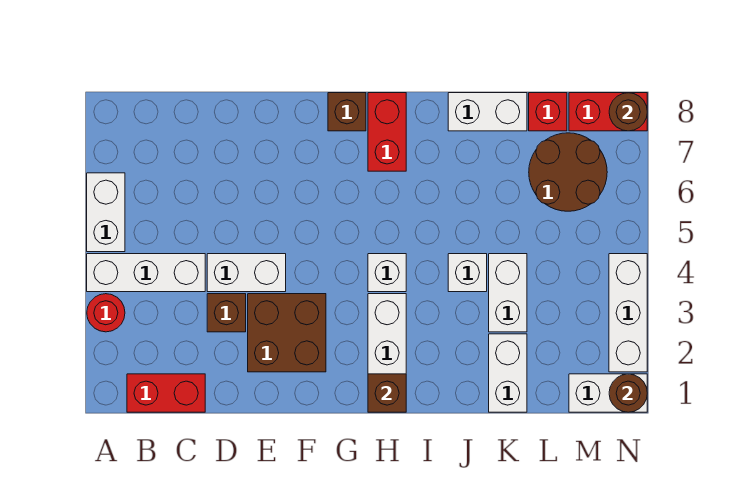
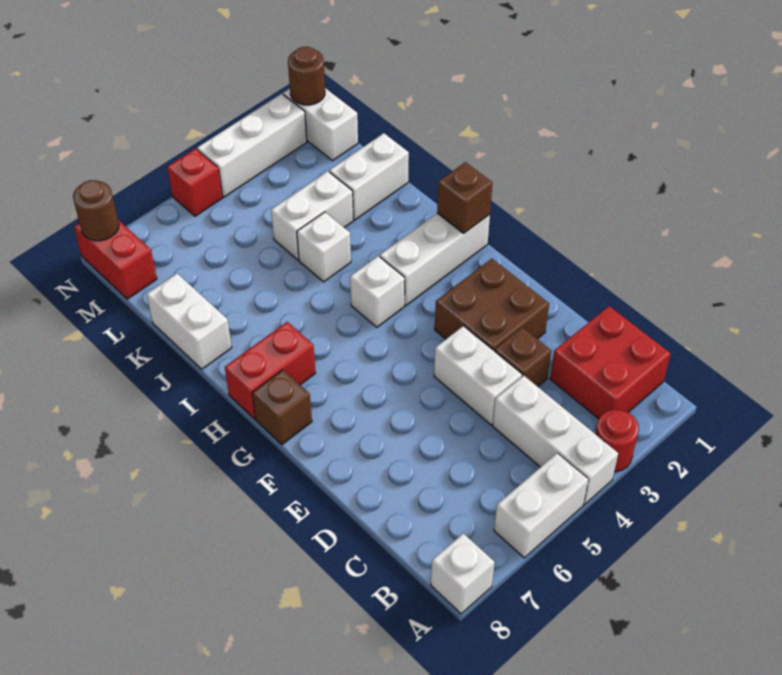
none -> white brick A8 level 1
red brick B1:C1 level 1 -> red brick B1:C2 level 1
brown round brick L6:M7 level 1 -> none
red brick L8 level 1 -> red brick N5 level 1

